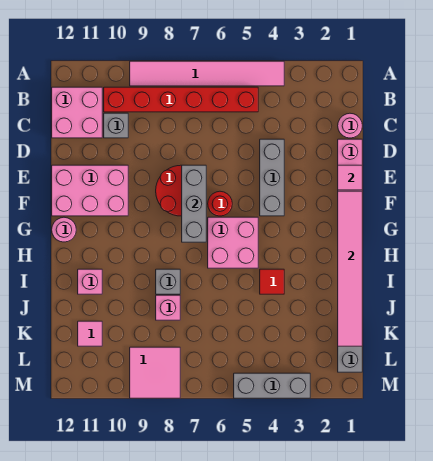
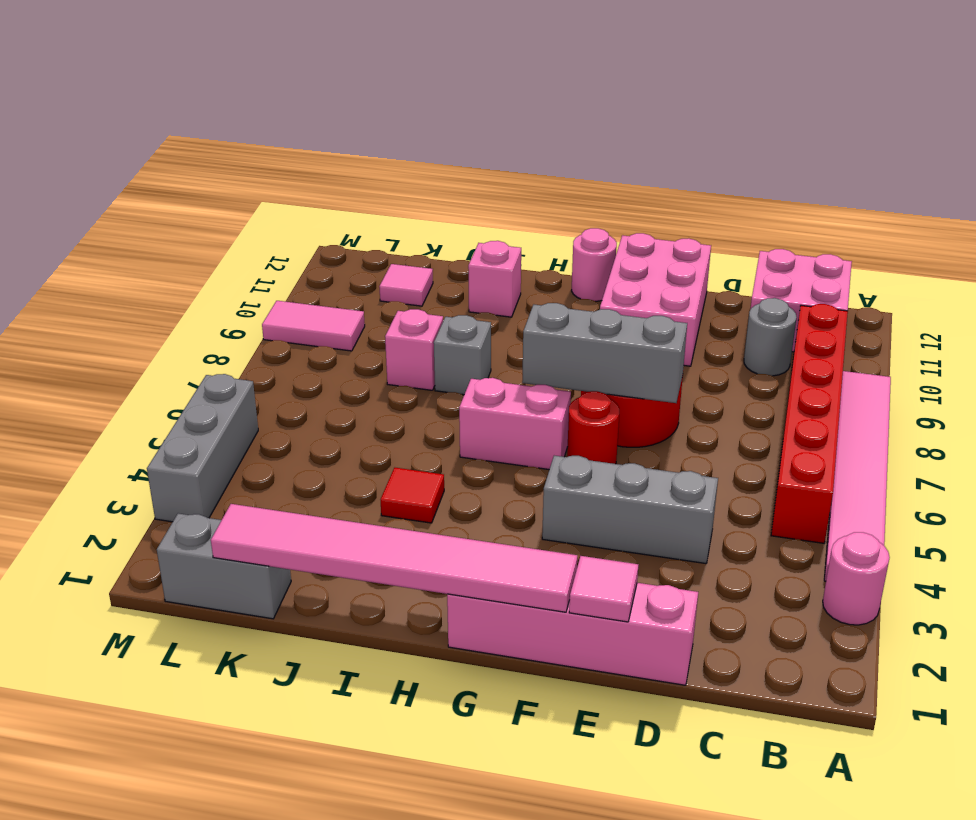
pink round brick C1 level 1 -> pink round brick A3 level 1
grey brick C10 level 1 -> grey round brick C10 level 1
pink brick G5:H6 level 1 -> pink brick G6:H6 level 1
pink tile L8:M9 level 1 -> pink tile L9:M9 level 1

